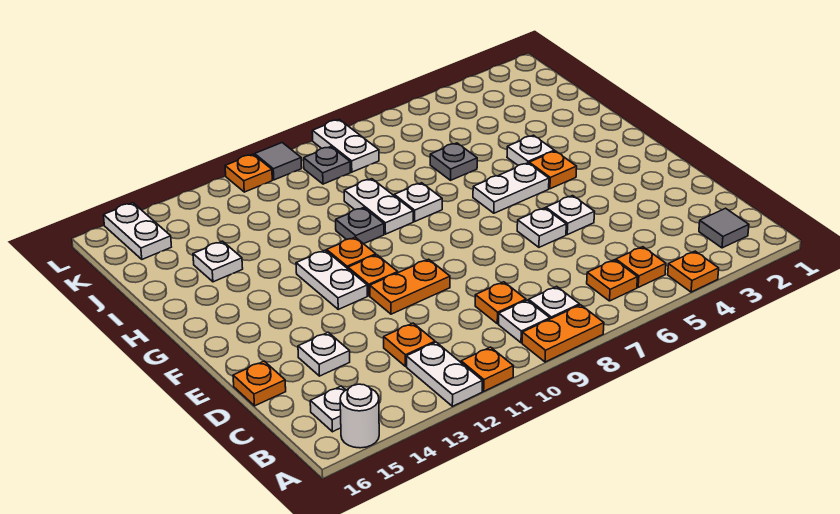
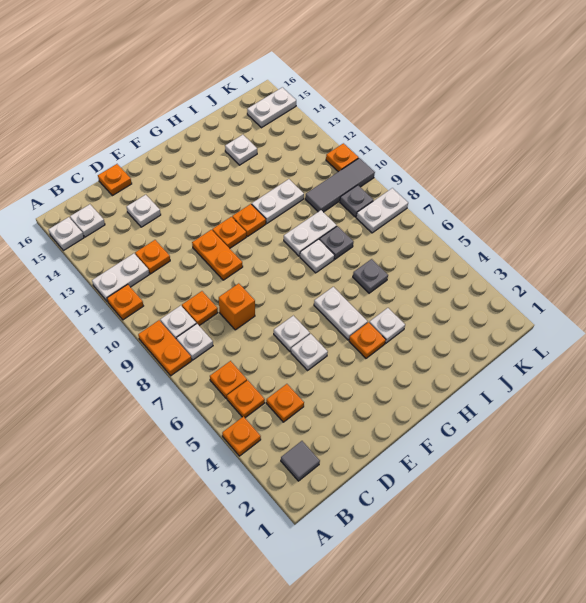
white round brick A15 level 1 -> white plate A15 level 1
none -> orange plate C4 level 1
none -> orange brick D8 level 1
white plate F12:G12 level 1 -> white plate H11:I11 level 1
grey plate H10 level 1 -> grey plate I8 level 1
grey tile L10 level 1 -> grey tile J10:L10 level 1

